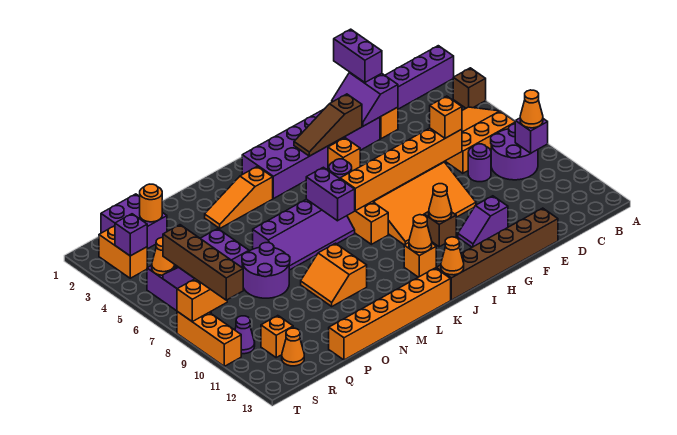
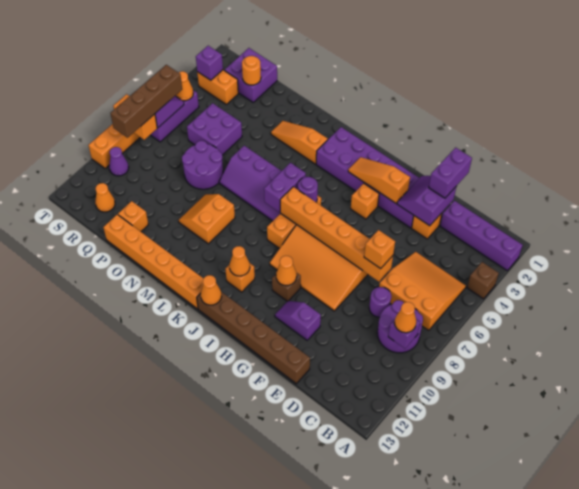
brown slope G3:I3 level 2 top G -> orange slope G3:I3 level 2 top G
orange brick R11 level 1 -> orange brick P12 level 1
orange brick S2:S3 level 1 -> orange brick R3:S3 level 1

